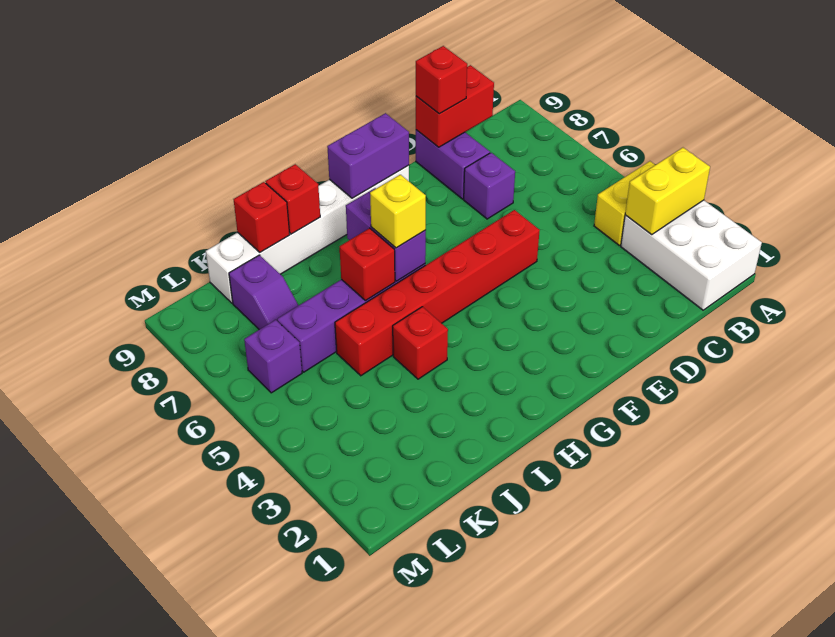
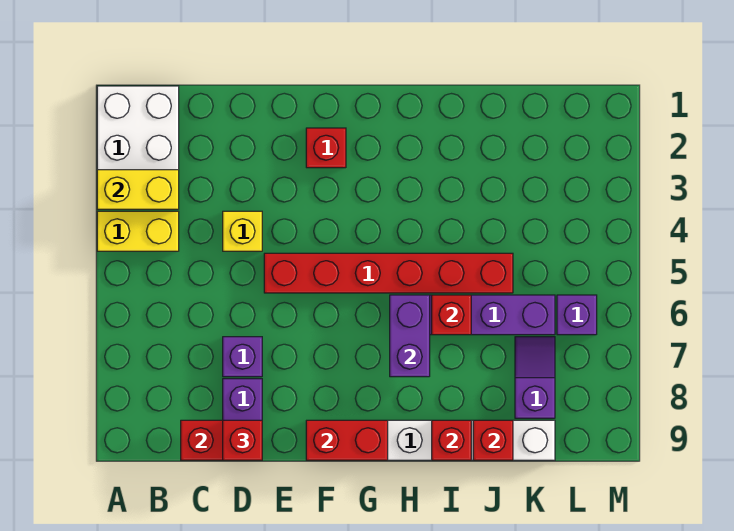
purple brick F9:G9 level 2 -> red brick F9:G9 level 2
yellow brick H6 level 3 -> yellow brick D4 level 1
red brick I4 level 1 -> red brick F2 level 1

